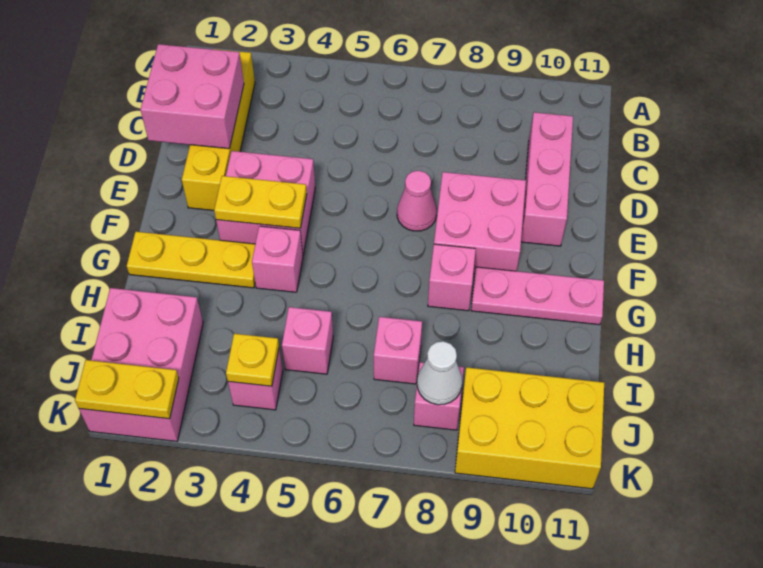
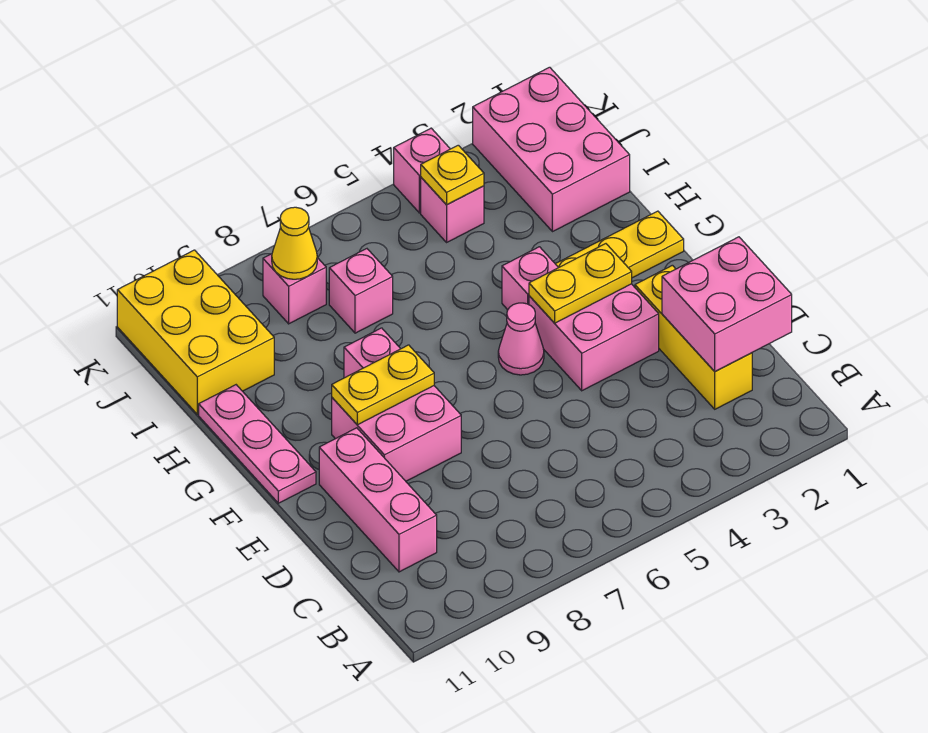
yellow brick B2:E2 level 1 -> yellow brick C2:E2 level 1
pink cone E7 level 1 -> pink cone F5 level 1
pink plate G9:G11 level 1 -> pink plate F11:H11 level 1
pink brick I5 level 1 -> pink brick K4 level 1
white cone J8 level 2 -> yellow cone J8 level 2
yellow brick J9:K11 level 1 -> yellow brick I10:K11 level 1
yellow plate K1:K2 level 2 -> yellow plate F8:F9 level 2

